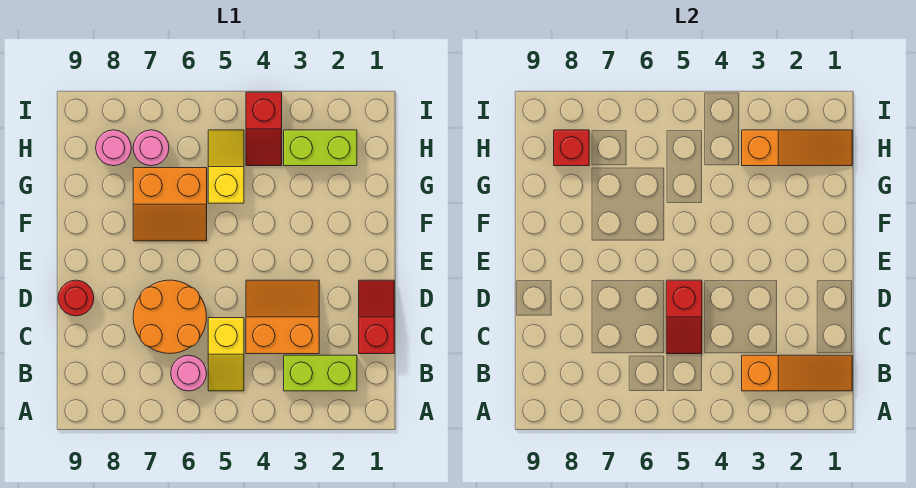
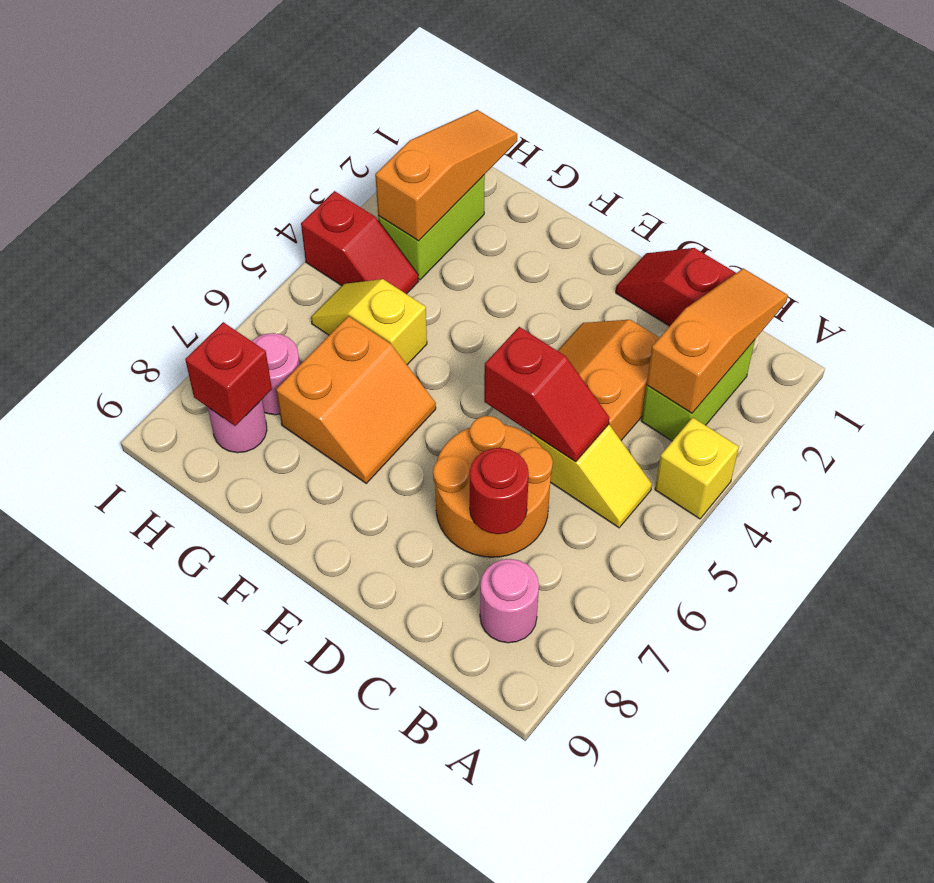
none -> yellow brick A4 level 1
pink round brick B6 level 1 -> pink round brick B8 level 1
red round brick D9 level 1 -> red round brick C7 level 2

